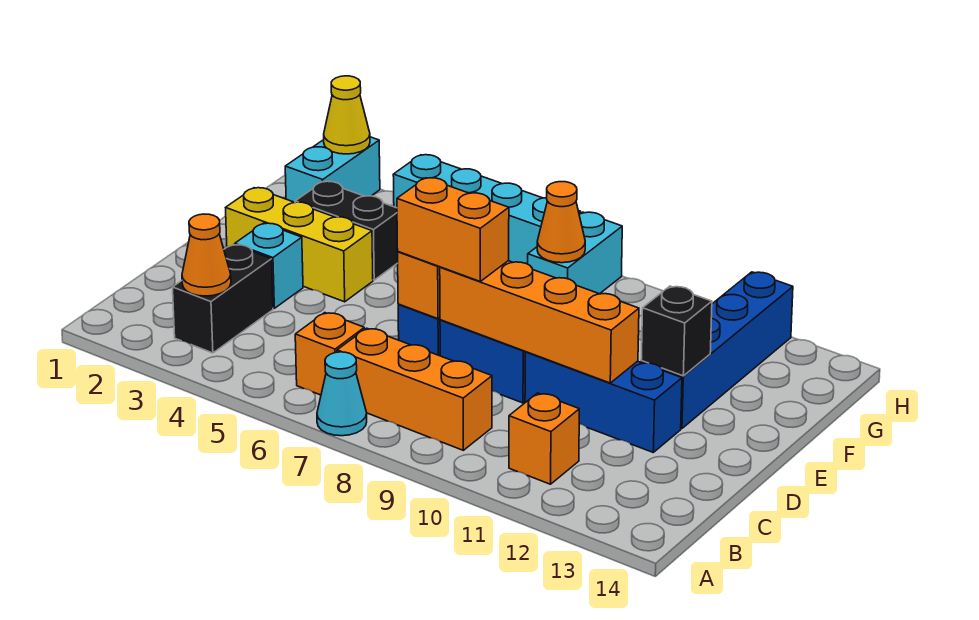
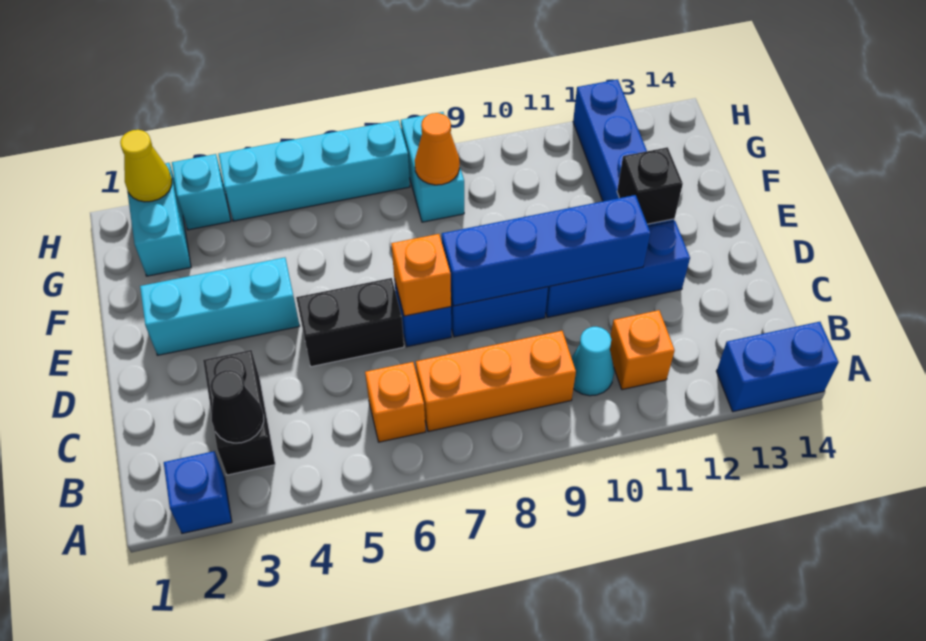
none -> blue brick A2 level 1
cyan cone A7 level 1 -> cyan cone B10 level 1
none -> blue brick A13:A14 level 1
orange cone B3 level 2 -> black cone B3 level 2
cyan brick D3 level 1 -> cyan brick H3 level 1
orange brick D7:D8 level 3 -> none
orange brick D8:D11 level 2 -> blue brick D8:D11 level 2
yellow brick E2:E4 level 1 -> cyan brick E2:E4 level 1
black brick F3:F4 level 1 -> black brick D5:D6 level 1

